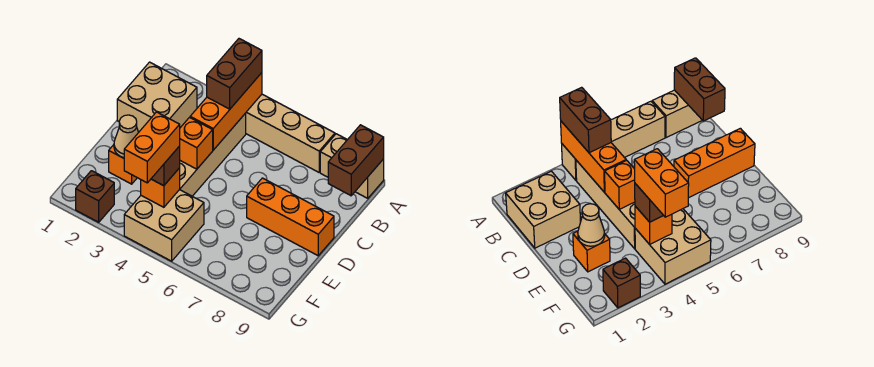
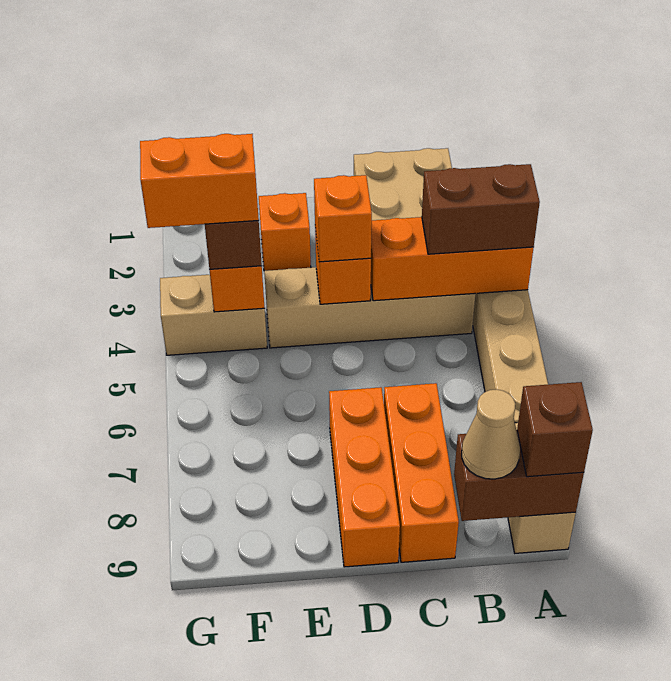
none -> orange brick C7:C9 level 1
none -> orange brick D4 level 3
tan cone E2 level 2 -> tan cone B9 level 3
tan brick F4:G5 level 1 -> tan brick F4:G4 level 1
brown brick G2 level 1 -> brown brick A9 level 3

